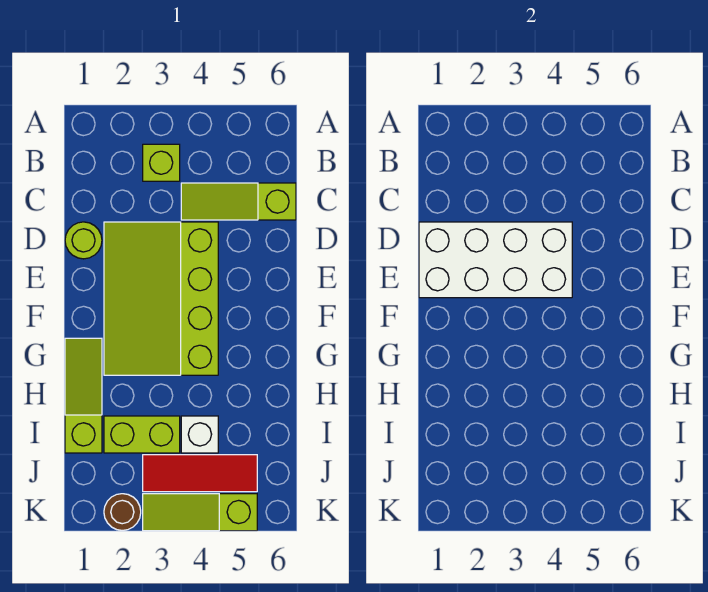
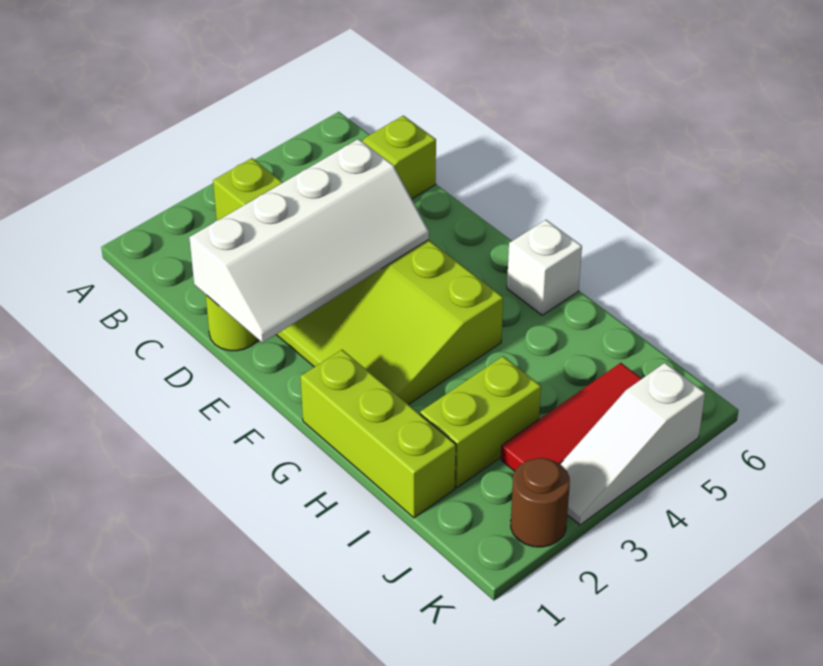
white brick D1:E4 level 2 -> white slope D1:E4 level 2 top D
lime slope G1:I1 level 1 top I -> lime brick G1:I1 level 1
white brick I4 level 1 -> white brick G6 level 1
lime slope K3:K5 level 1 top 5 -> white slope K3:K5 level 1 top 5

